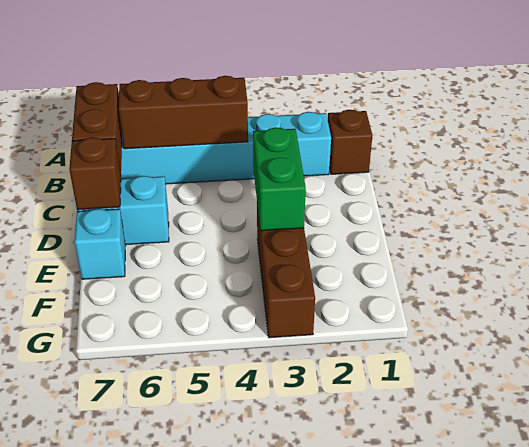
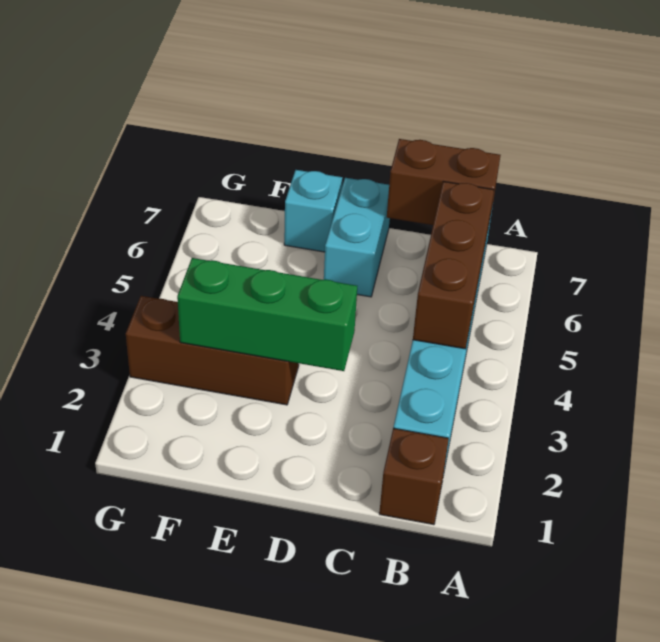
green brick D3:E3 level 2 -> green brick D3:F3 level 2
brown brick D7 level 2 -> none

